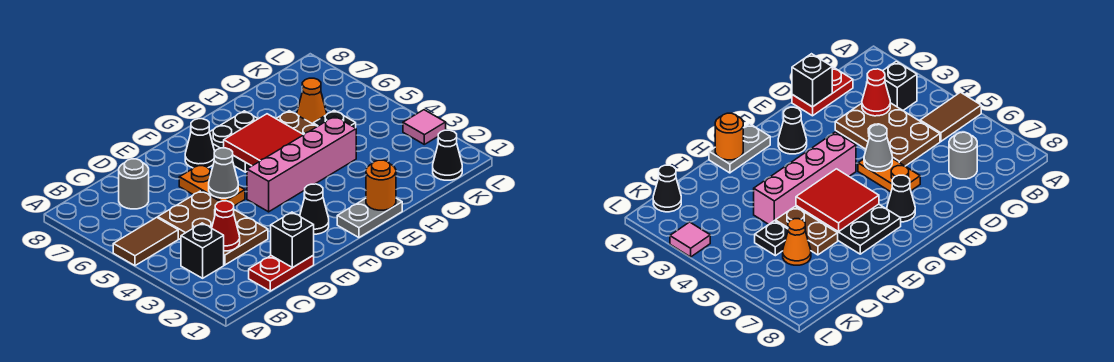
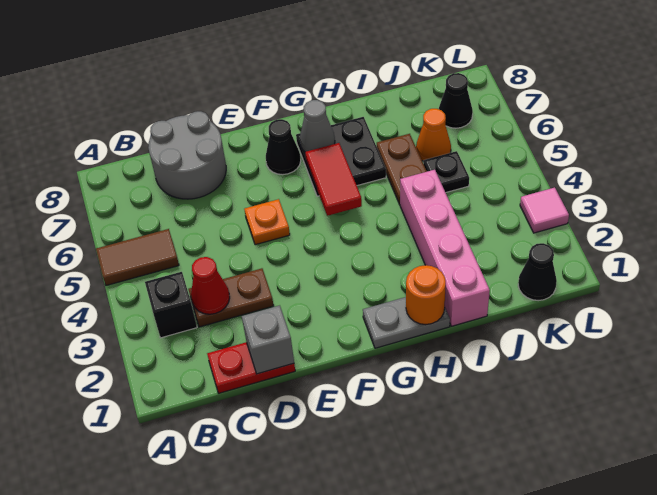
brown plate C3:D5 level 1 -> brown plate C3:D3 level 1
grey round brick C7 level 1 -> grey round brick C7:D8 level 1
black brick D1 level 2 -> grey brick D1 level 2
orange plate E5:E6 level 1 -> orange plate E5 level 1
grey cone E5 level 2 -> grey cone G7 level 2
black cone F2 level 1 -> black cone K7 level 1
pink brick F4:I4 level 1 -> pink brick I1:I4 level 1
red tile G5:H6 level 2 -> red tile G5:G6 level 2

